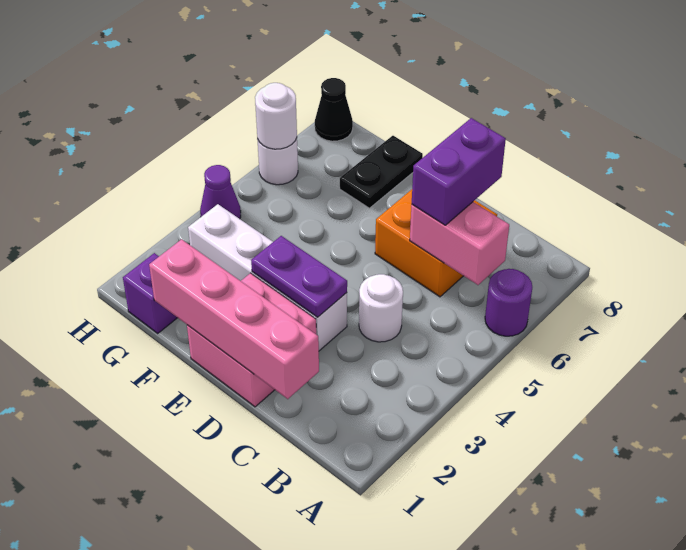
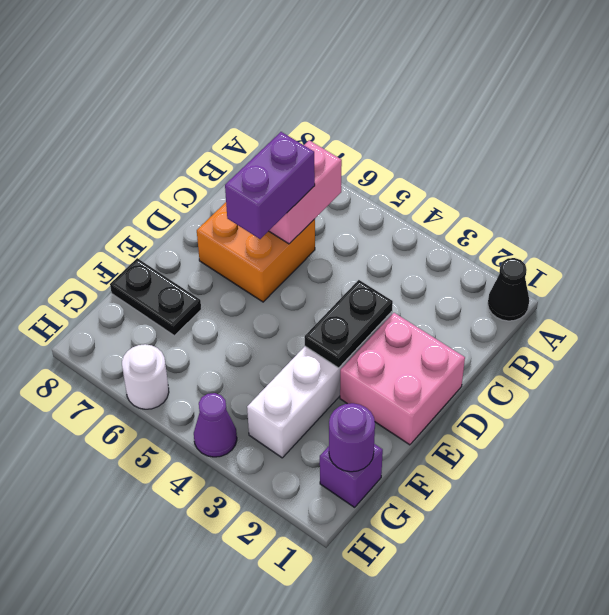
purple round brick A6 level 1 -> purple round brick G1 level 2
pink brick C1:F1 level 2 -> none
white round brick C4 level 1 -> none
purple brick C6:C7 level 3 -> purple brick C6:D6 level 3
purple plate D3:E3 level 2 -> black plate D3:E3 level 2
white round brick H6 level 2 -> none
black cone H8 level 1 -> black cone A1 level 1

